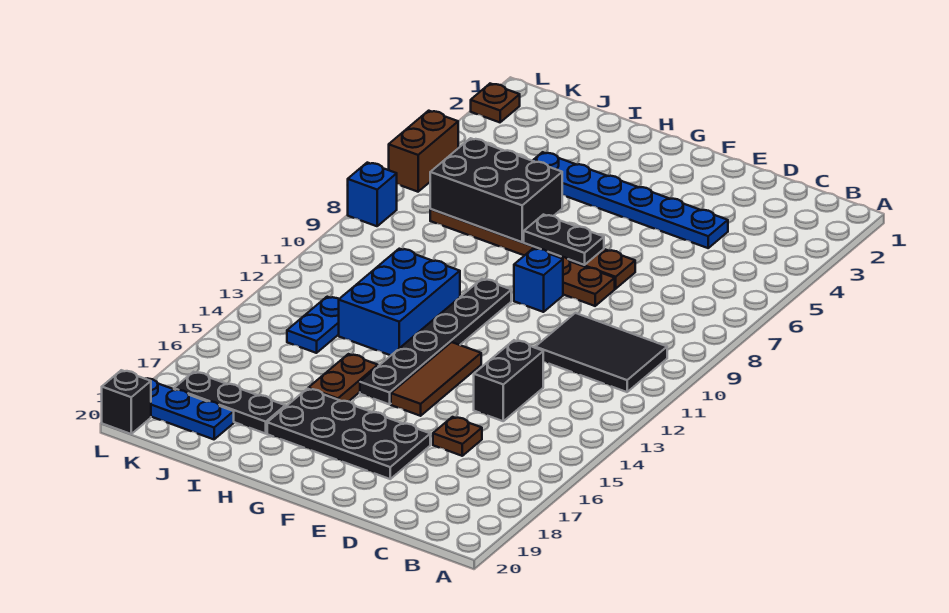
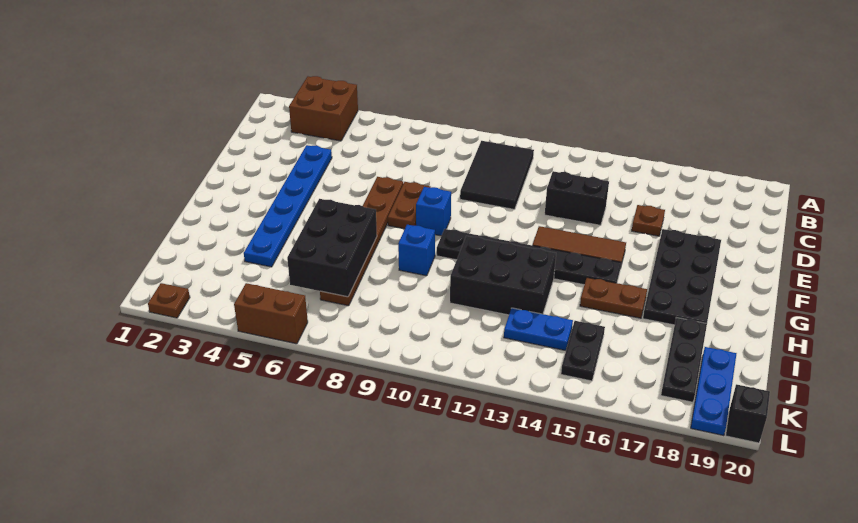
none -> brown brick A3:B4 level 1
black plate F7:G7 level 2 -> black plate J15:K15 level 1
blue brick H11:I13 level 1 -> black brick H11:I13 level 1
blue brick L8 level 1 -> blue brick H9 level 1

